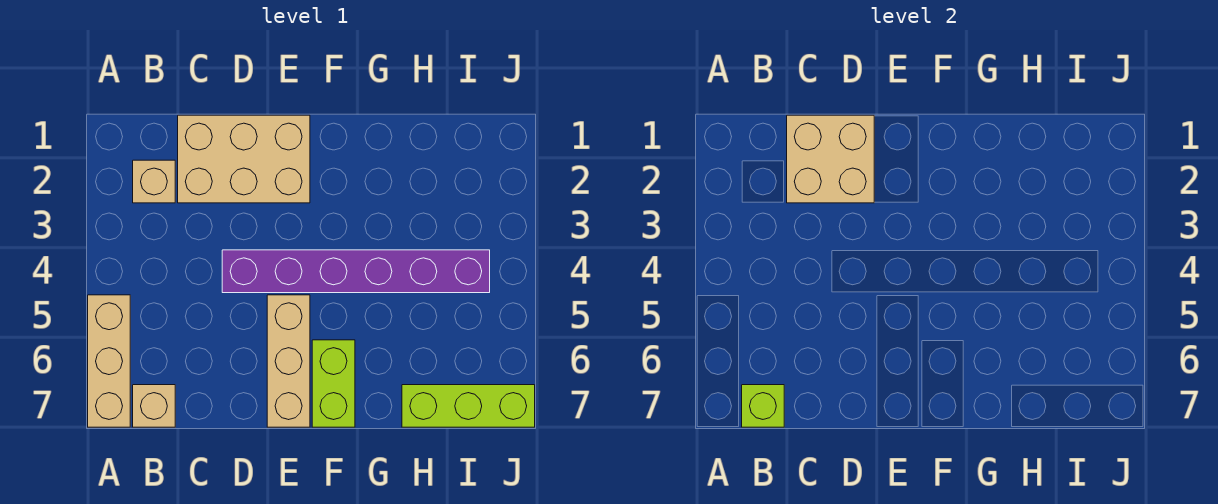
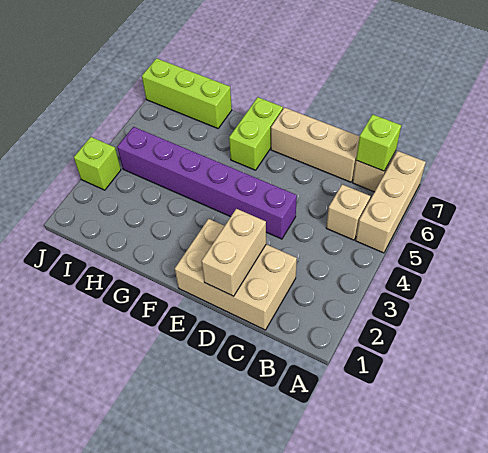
tan brick B2 level 1 -> tan brick B5 level 1
tan brick C1:D2 level 2 -> tan brick D1:D2 level 2
tan brick E5:E7 level 1 -> tan brick C7:E7 level 1
none -> lime brick J3 level 1

